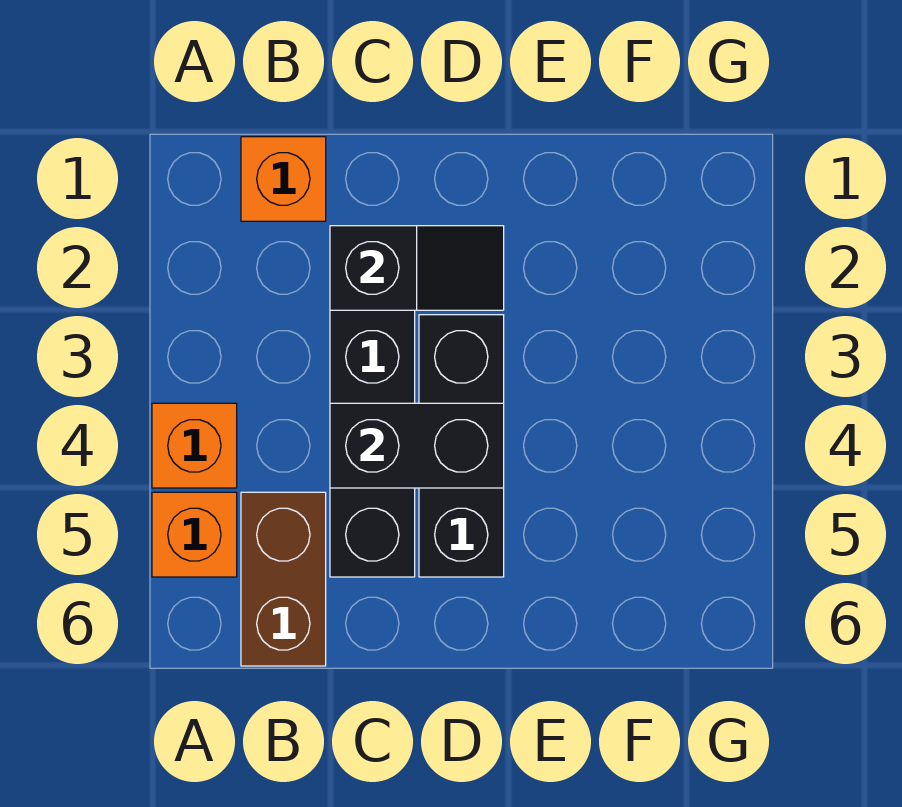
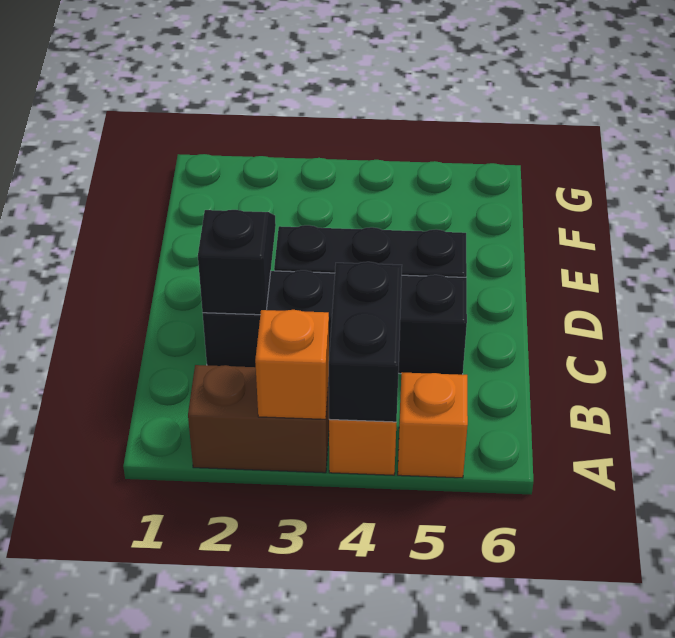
orange brick B1 level 1 -> orange brick A3 level 2
brown brick B5:B6 level 1 -> brown brick A2:A3 level 1
black brick C4:D4 level 2 -> black brick A4:B4 level 2

